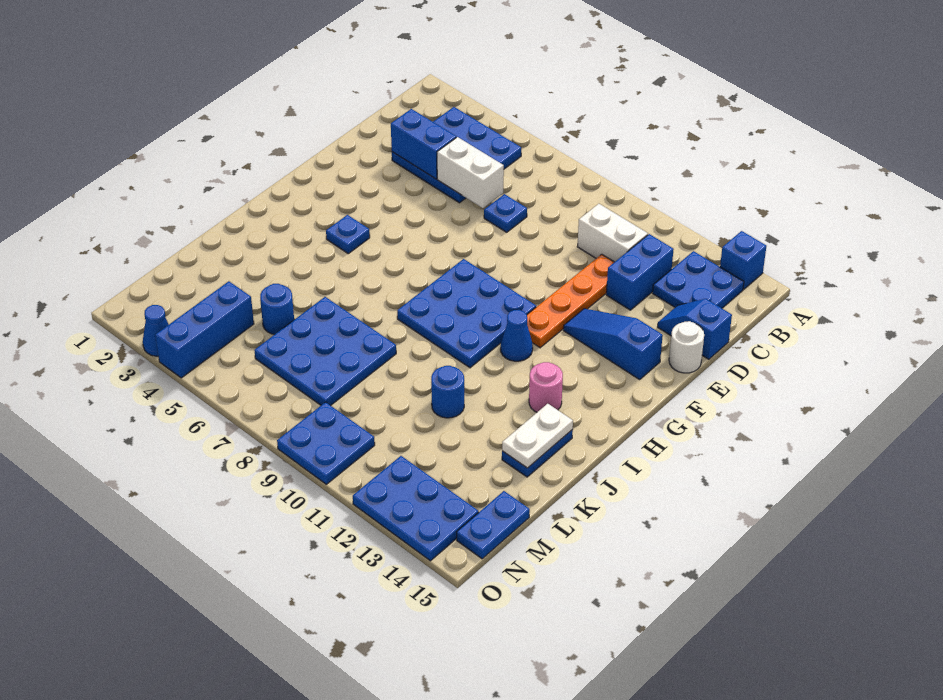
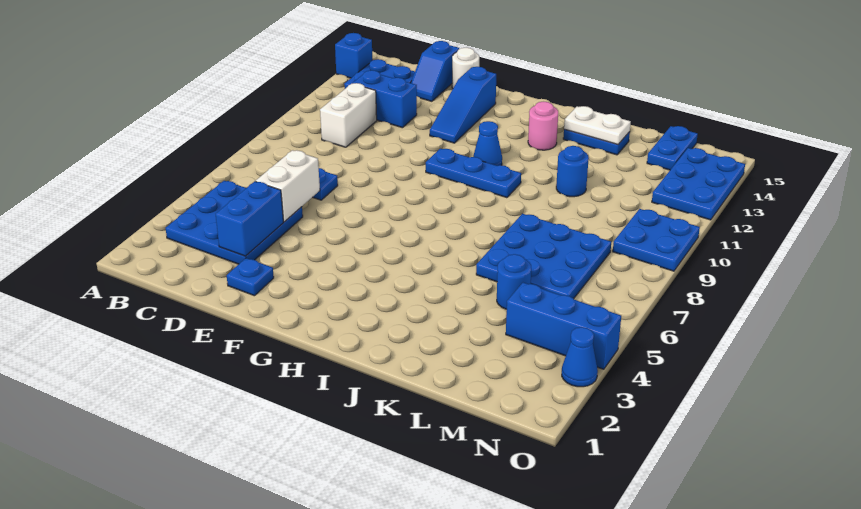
orange plate D11:G11 level 1 -> none
blue plate G8:I10 level 1 -> blue plate G10:I10 level 1
blue plate H4 level 1 -> blue plate E2 level 1
blue plate M15:N15 level 1 -> blue plate M14:M15 level 1

